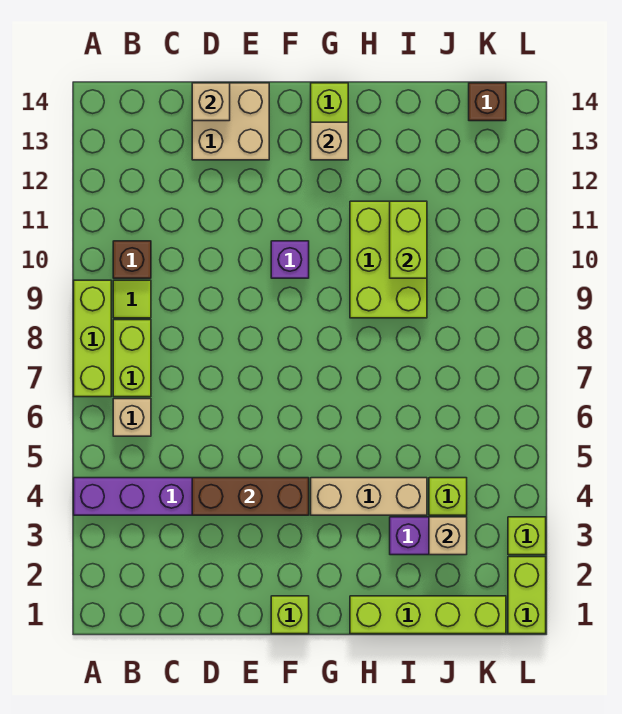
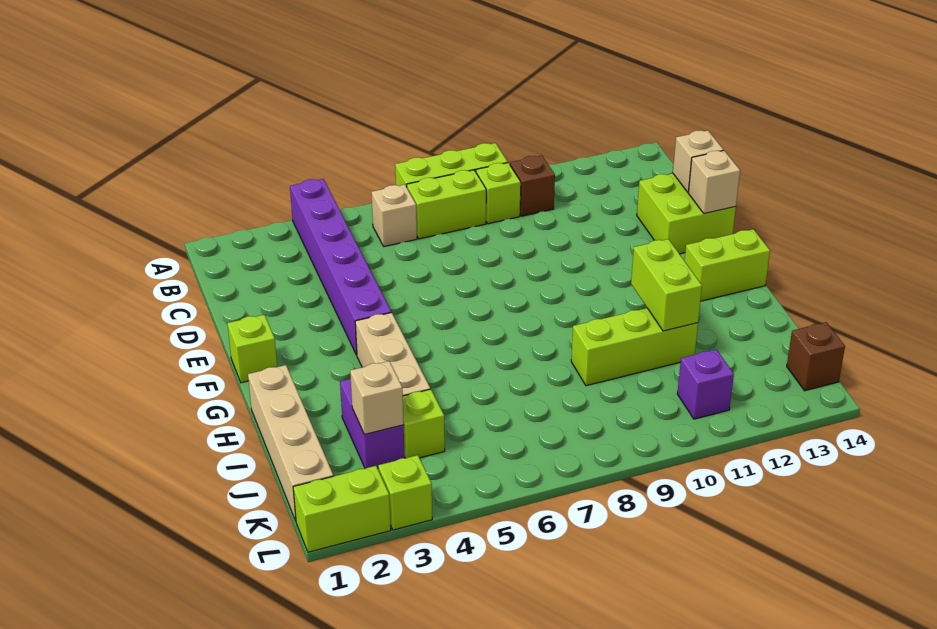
lime tile B9 level 1 -> lime brick B9 level 1
brown brick D4:F4 level 2 -> none
tan brick D13:E14 level 1 -> lime brick D13:E14 level 1
purple brick F10 level 1 -> purple brick K11 level 1
tan brick G13 level 2 -> tan brick E14 level 2
lime brick H1:K1 level 1 -> tan brick H1:K1 level 1
lime brick H9:I11 level 1 -> lime brick I9:I11 level 1
lime brick I10:I11 level 2 -> lime brick H11:I11 level 2

